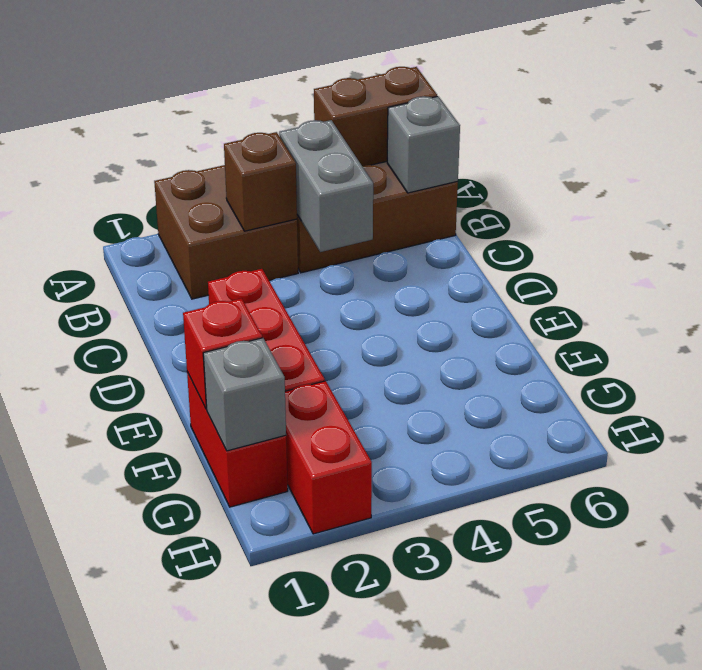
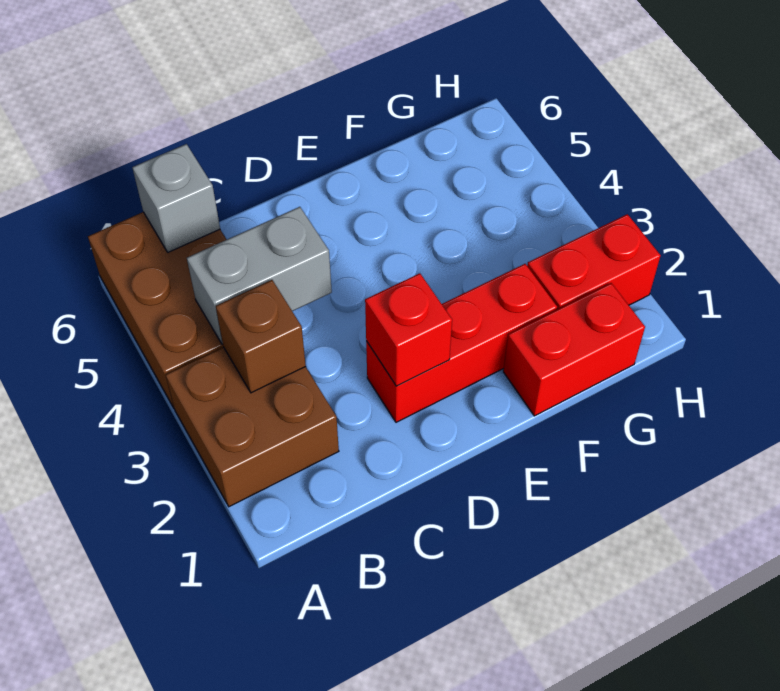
brown brick A5:A6 level 2 -> none
red brick F1 level 2 -> red brick D2 level 2
grey brick G1 level 2 -> none

